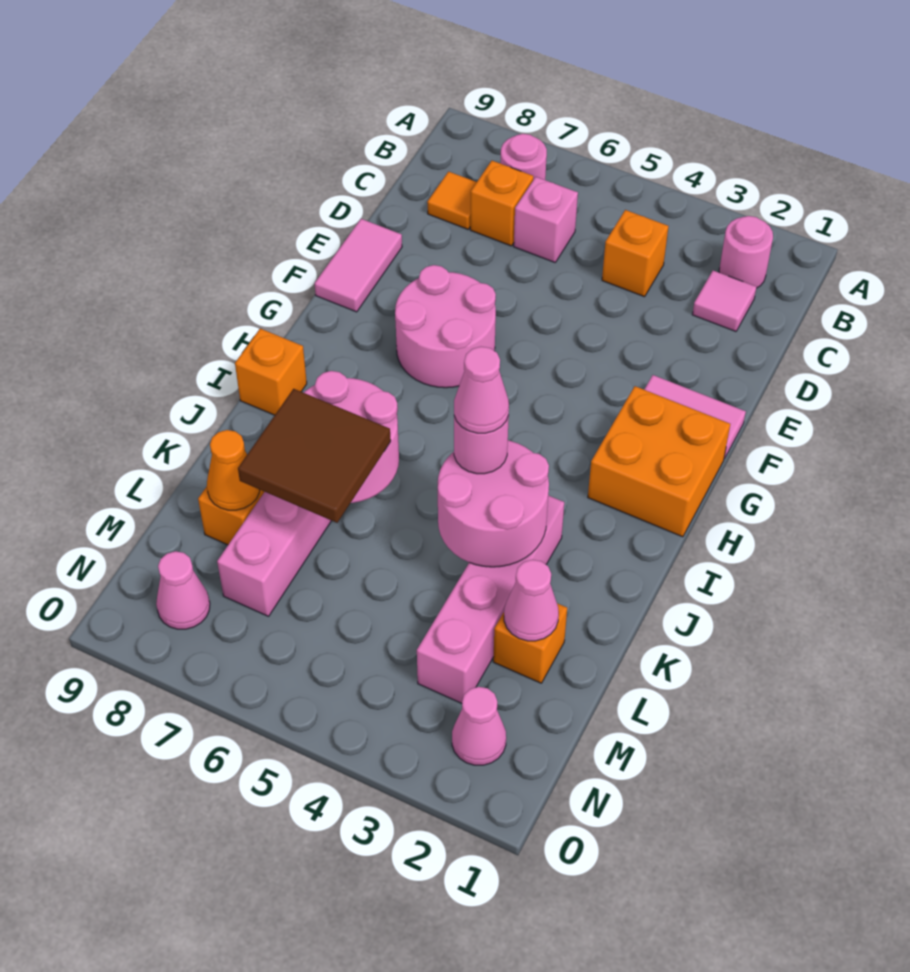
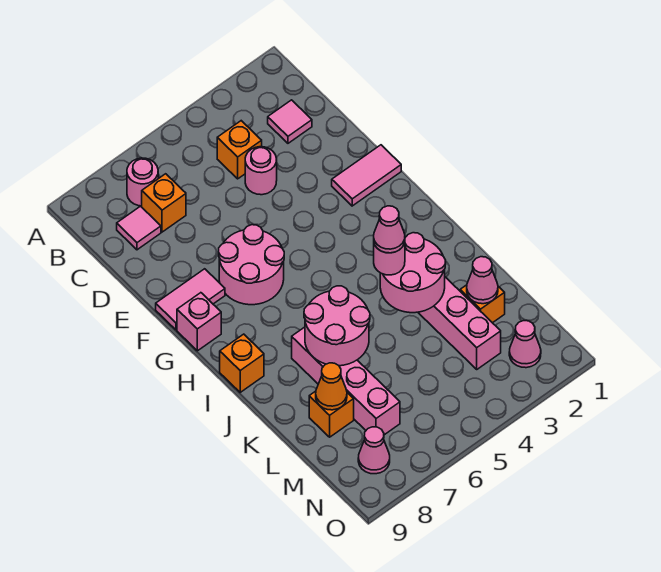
pink round brick B2 level 1 -> pink round brick D4 level 1
pink brick C6 level 1 -> pink brick G9 level 1
orange tile C8 level 1 -> pink tile C8 level 1
pink tile E9:F9 level 1 -> pink tile F8:F9 level 1
orange brick G1:H2 level 1 -> none
brown tile K6:L7 level 3 -> none

